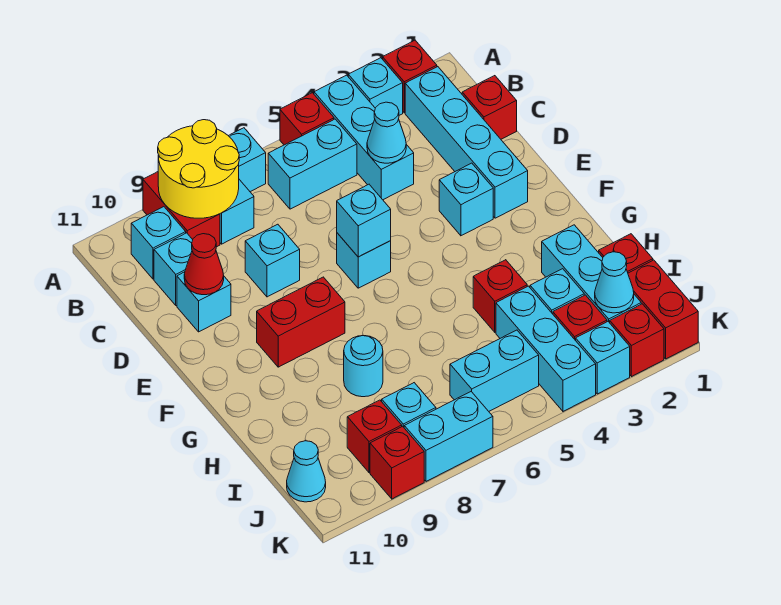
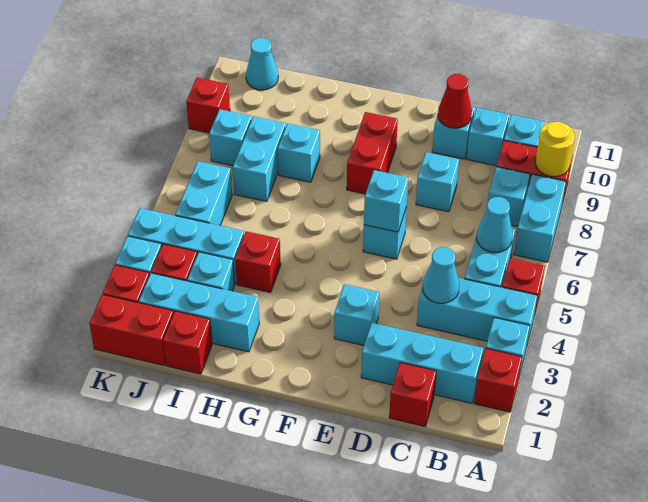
yellow round brick A8:B9 level 2 -> yellow round brick A9 level 2
cyan brick B2:E2 level 1 -> cyan brick B2:D2 level 1
cyan round brick H8 level 1 -> cyan brick H8 level 1
cyan cone J2 level 2 -> cyan cone B6 level 2
red brick J9 level 1 -> none
cyan brick K7:K8 level 1 -> cyan brick I7:I8 level 1

